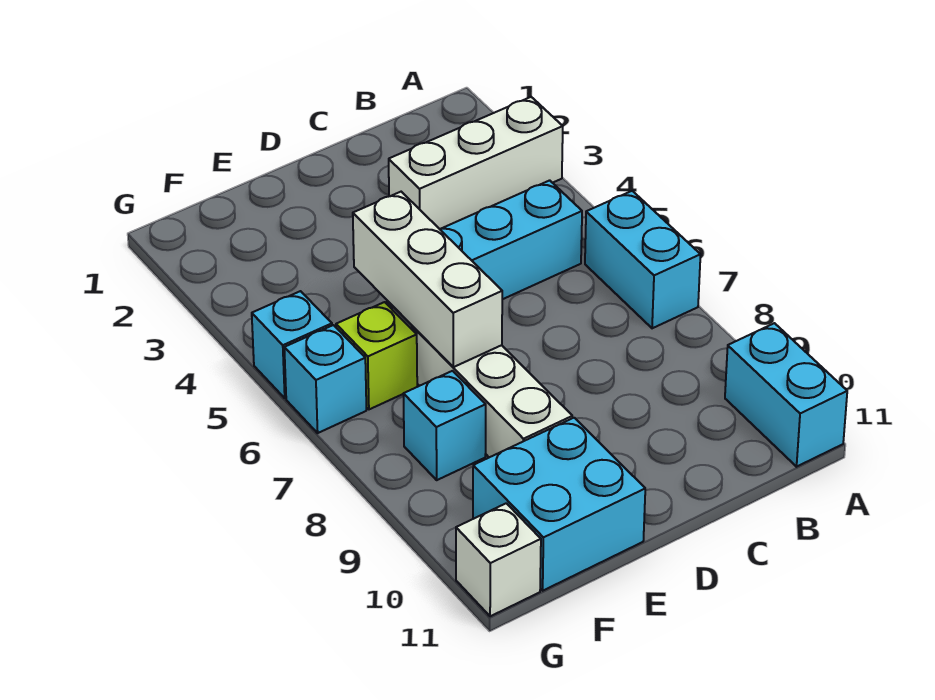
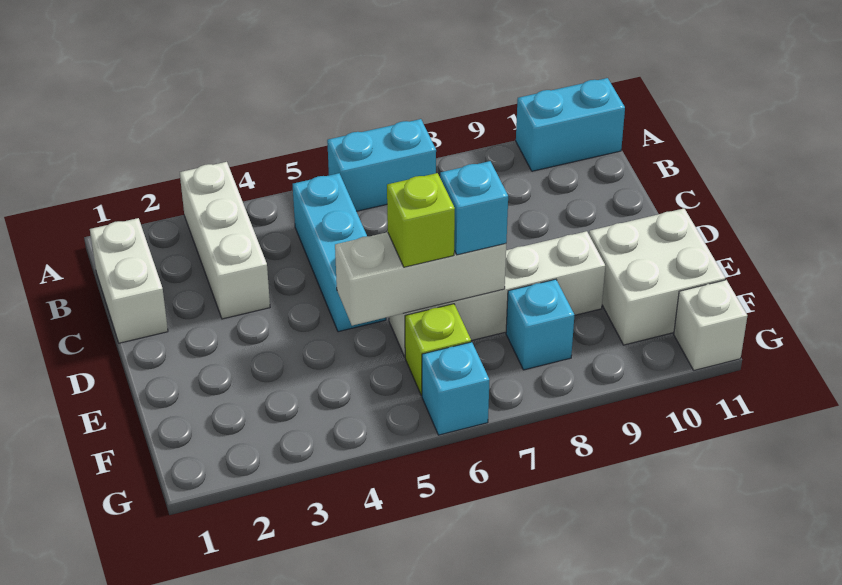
none -> white brick B1:C1 level 1
none -> lime brick E6 level 3
cyan brick E10:F11 level 1 -> white brick E10:F11 level 1
cyan brick G5 level 1 -> cyan brick E7 level 3

